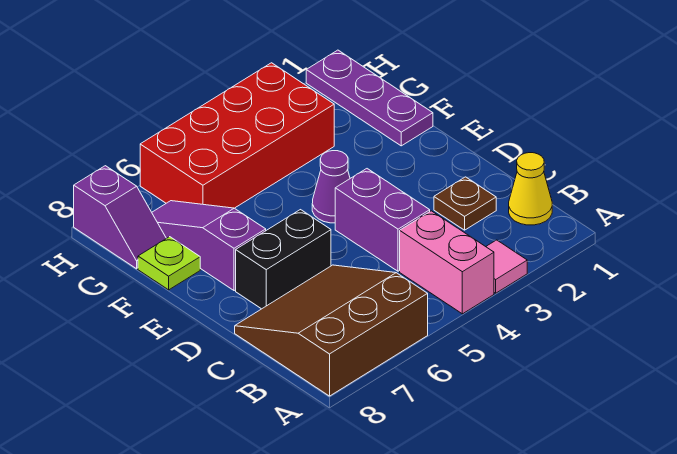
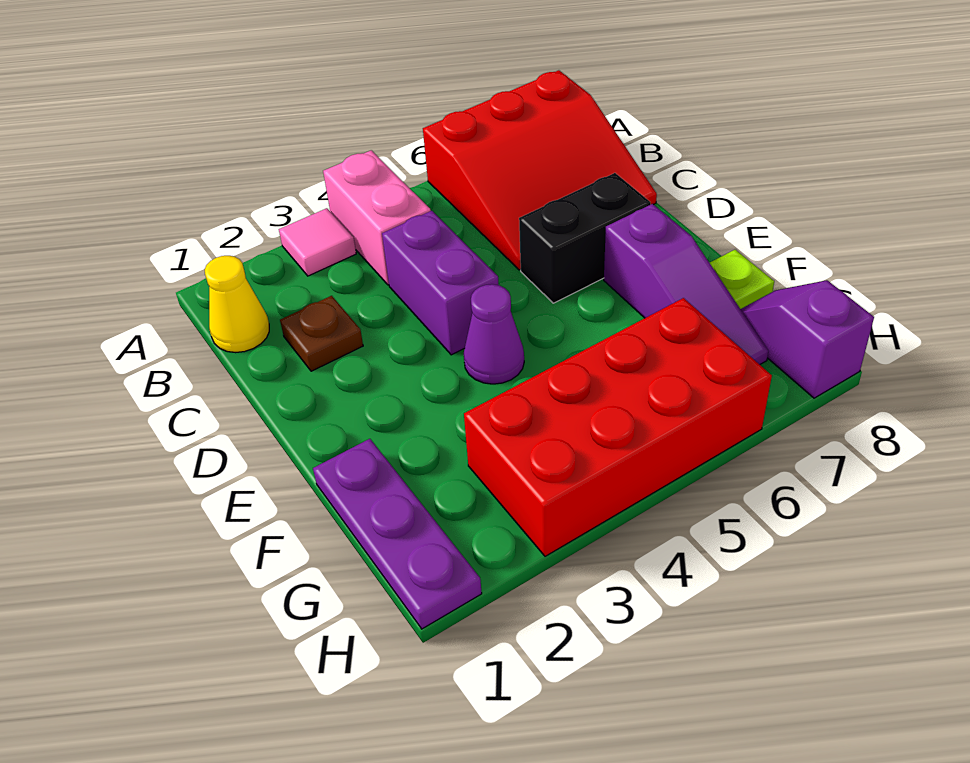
brown slope A6:C8 level 1 top A -> red slope A6:C8 level 1 top A

